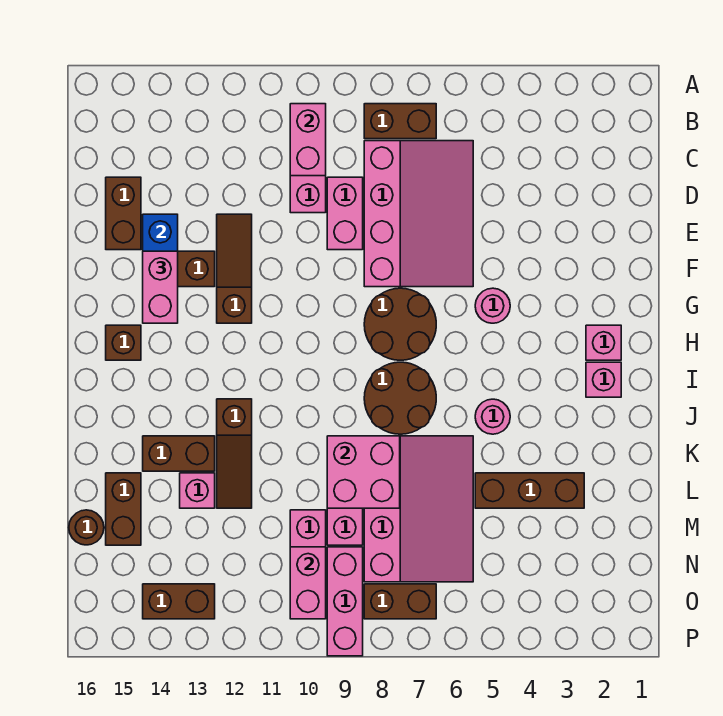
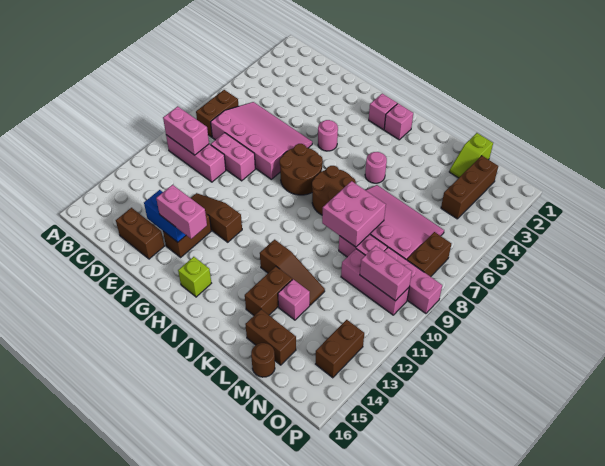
brown brick H15 level 1 -> lime brick H15 level 1
brown brick L3:L5 level 1 -> brown brick N2:N4 level 1
none -> lime slope M1:M2 level 1 top 1

